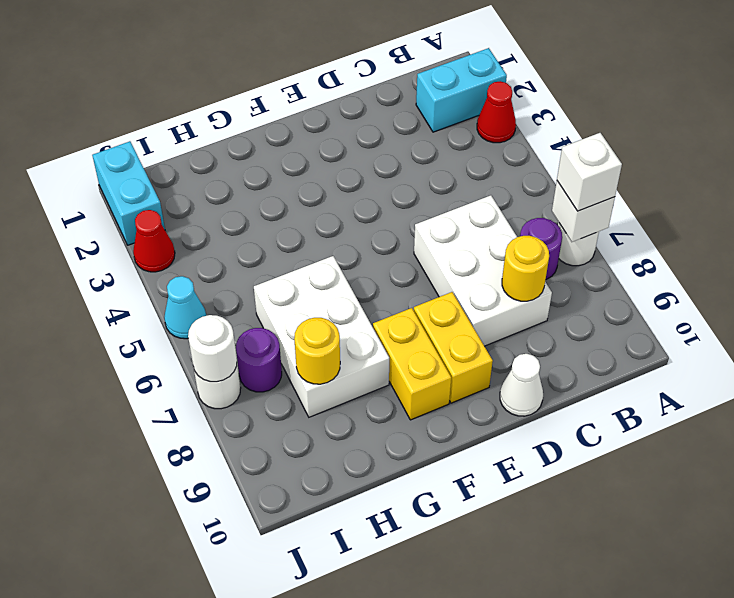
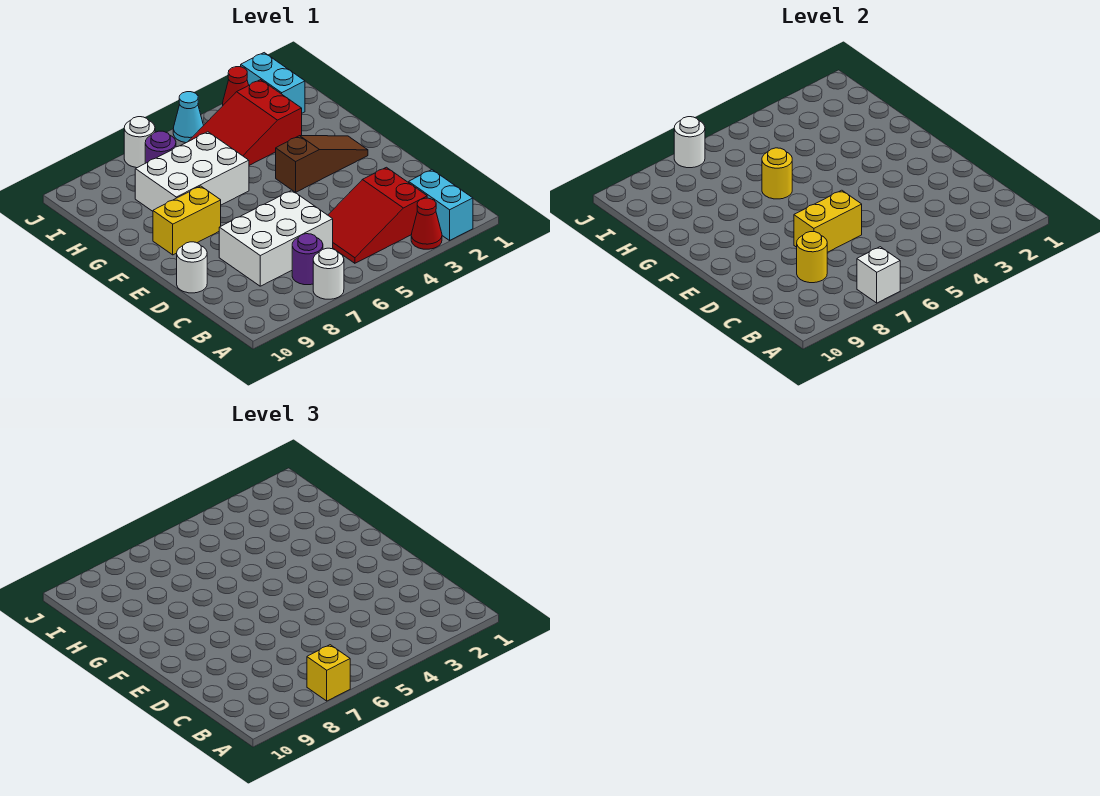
white brick A7 level 3 -> yellow brick A7 level 3
none -> red slope B3:C5 level 1 top 3
white cone D10 level 1 -> white round brick D10 level 1
yellow brick E8:E9 level 1 -> yellow brick D6:D7 level 2
none -> brown slope F2:F4 level 1 top 4
none -> red slope H3:I5 level 1 top 3
yellow round brick H8 level 2 -> yellow round brick G6 level 2
cyan brick J1:J2 level 1 -> cyan brick I2:J2 level 1

